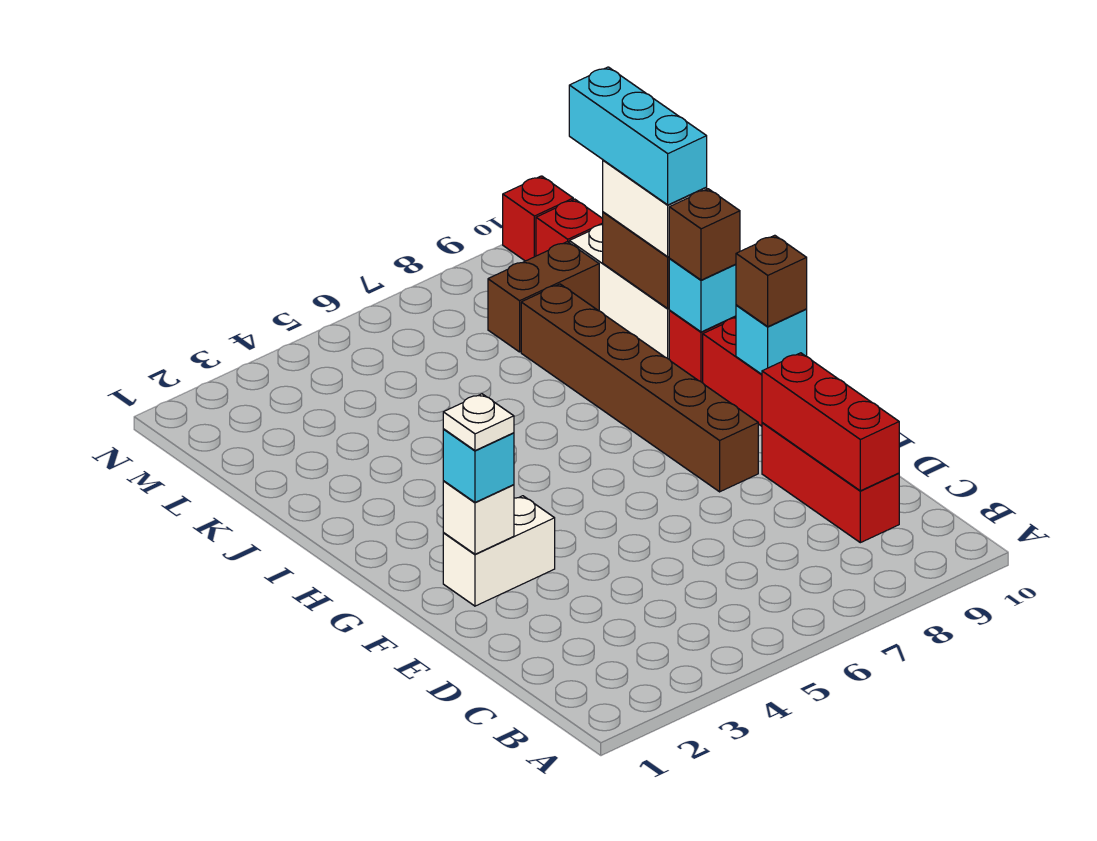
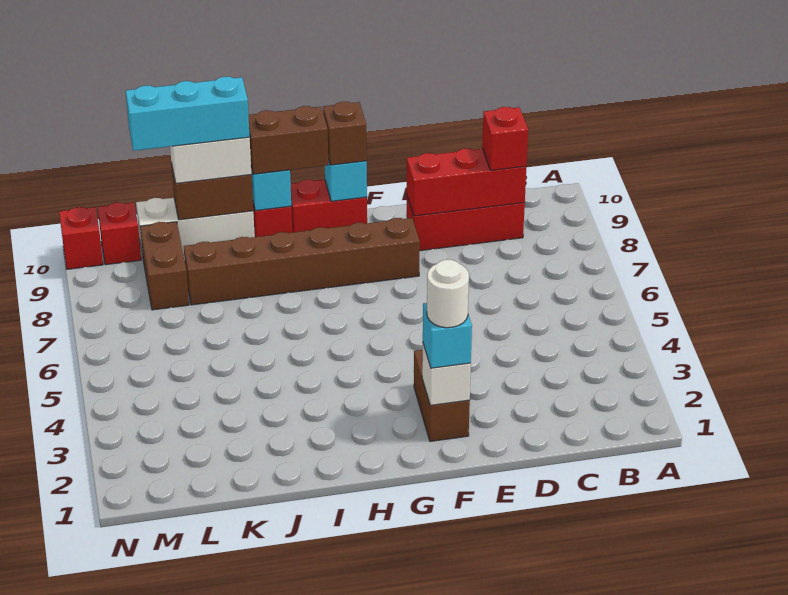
none -> red brick C9 level 3
white brick F2:F3 level 1 -> brown brick F2:F3 level 1
white plate F2 level 4 -> white round brick F2 level 4
brown brick I10 level 3 -> brown brick H10:I10 level 3

